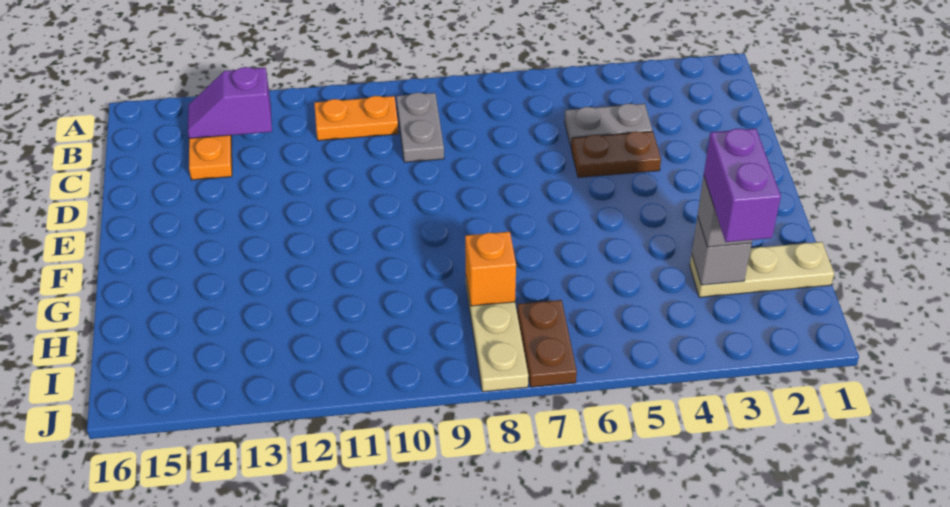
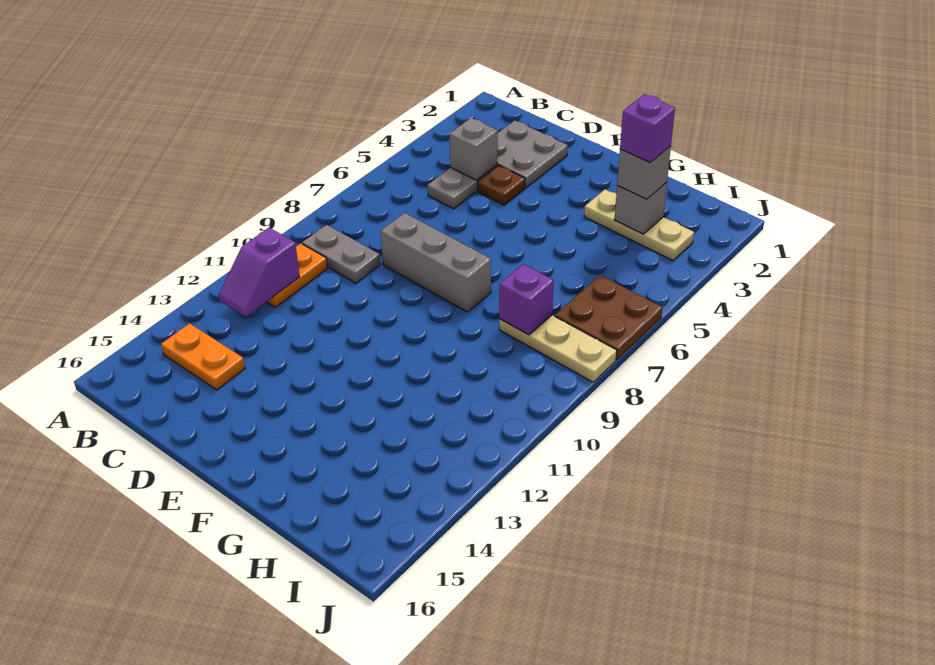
purple slope B13:B14 level 2 top 13 -> purple slope B11:B12 level 2 top 11
none -> grey plate C2:D3 level 1
none -> grey brick C4 level 2
brown plate D4:D5 level 1 -> brown plate D4 level 1
none -> grey brick D8:F8 level 1
tan plate H1:H3 level 1 -> tan plate G3:I3 level 1
purple brick H3:I3 level 4 -> purple brick H3 level 4
orange brick H8 level 2 -> purple brick H8 level 2
brown plate I7:J7 level 1 -> brown plate I6:J7 level 1

